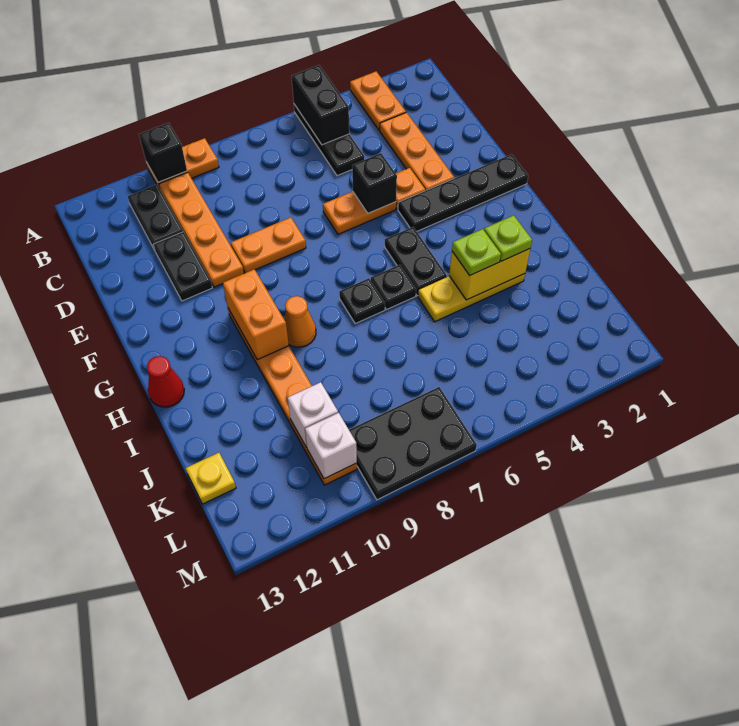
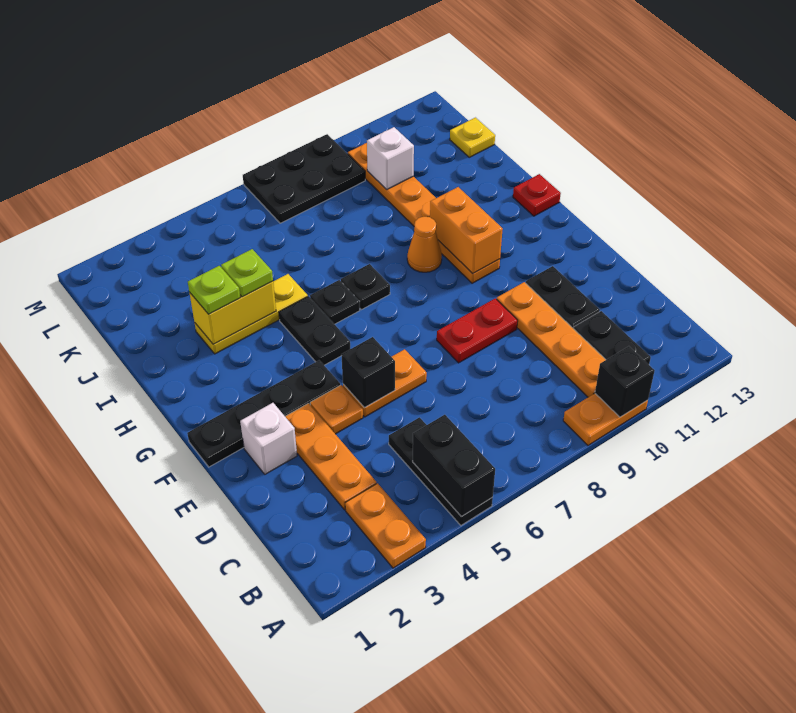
orange plate E8:E9 level 1 -> red plate E8:E9 level 1
red cone H13 level 1 -> red plate H13 level 1
white brick L10 level 2 -> white brick E2 level 1

